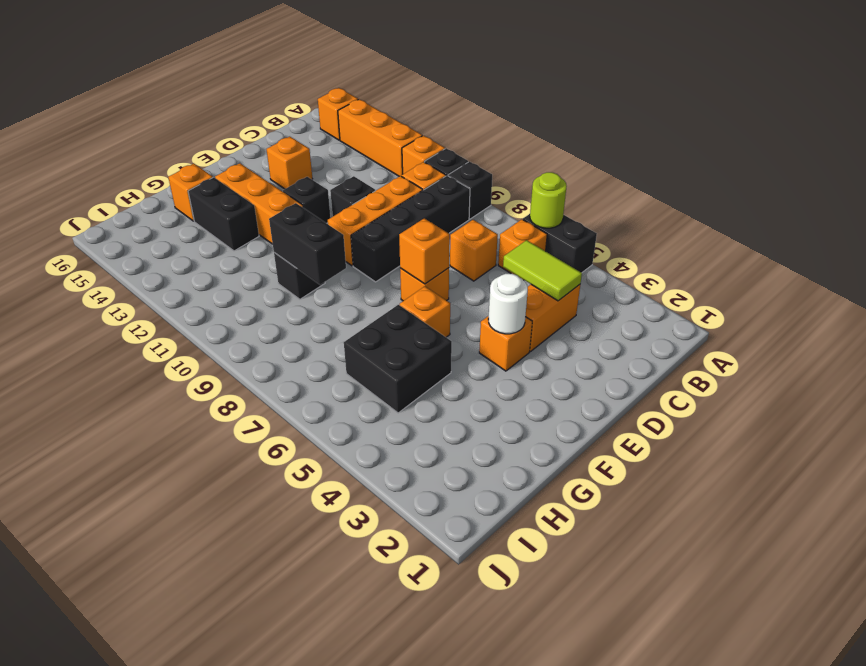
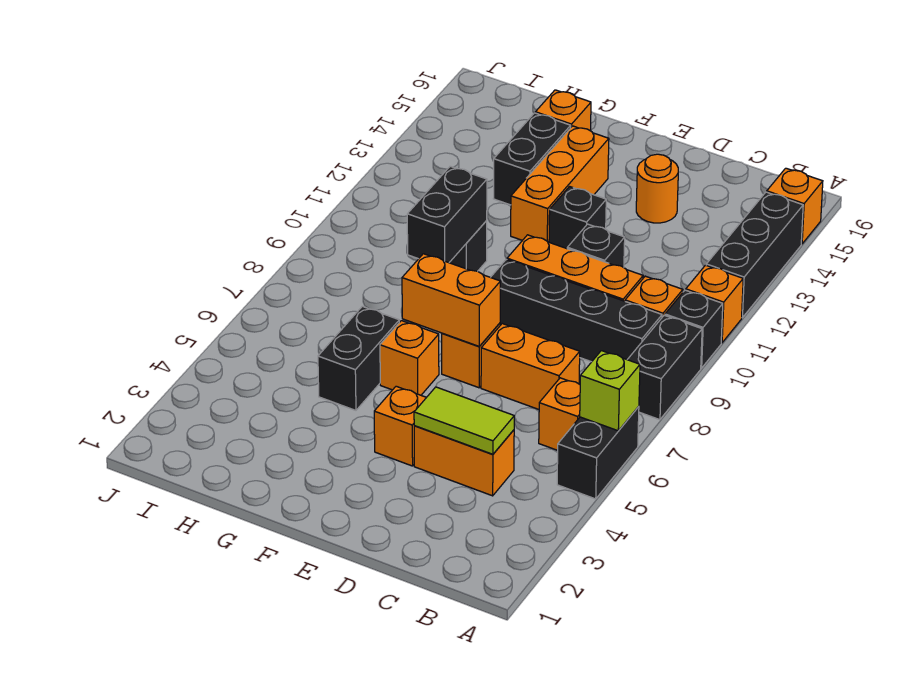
lime round brick A6 level 2 -> lime brick A6 level 2
black brick A9 level 1 -> black brick A8:A9 level 1
orange brick A12:A14 level 1 -> black brick A12:A14 level 1
lime tile C4:C5 level 2 -> lime tile C4:D4 level 2
orange brick C7 level 1 -> orange brick C7:D7 level 1
orange brick D14 level 1 -> orange round brick D14 level 1
white round brick E4 level 2 -> none
orange brick E7 level 2 -> orange brick E7:F7 level 2
black brick G5:H6 level 1 -> black brick G5:G6 level 1

